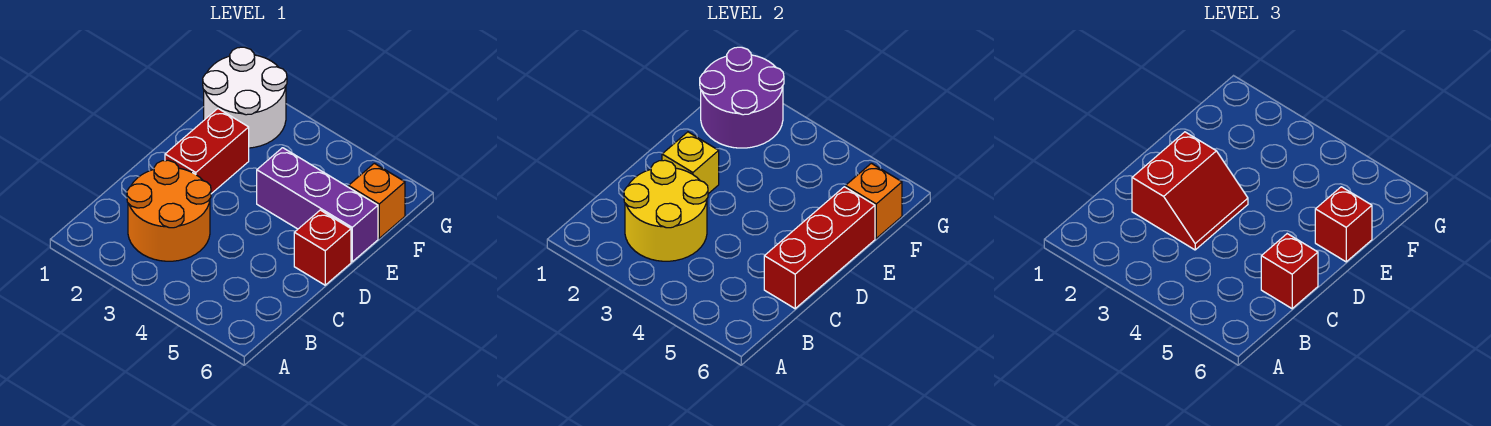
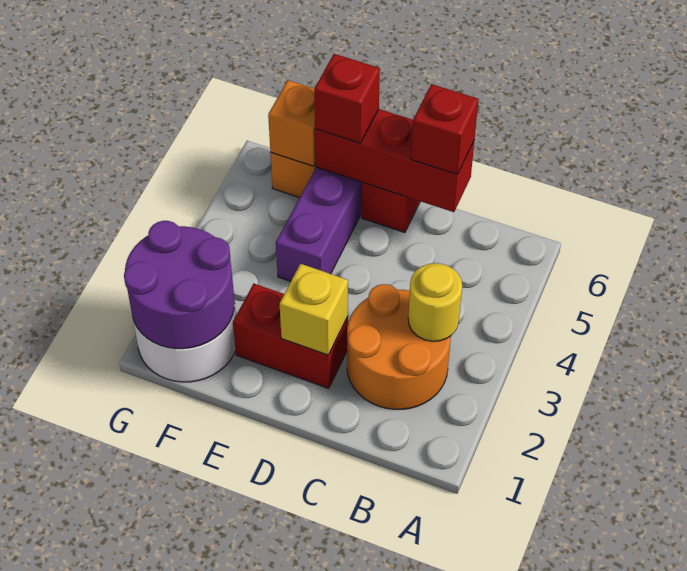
yellow round brick B2:C3 level 2 -> yellow round brick B3 level 2
red slope C2:D3 level 3 top 2 -> none

